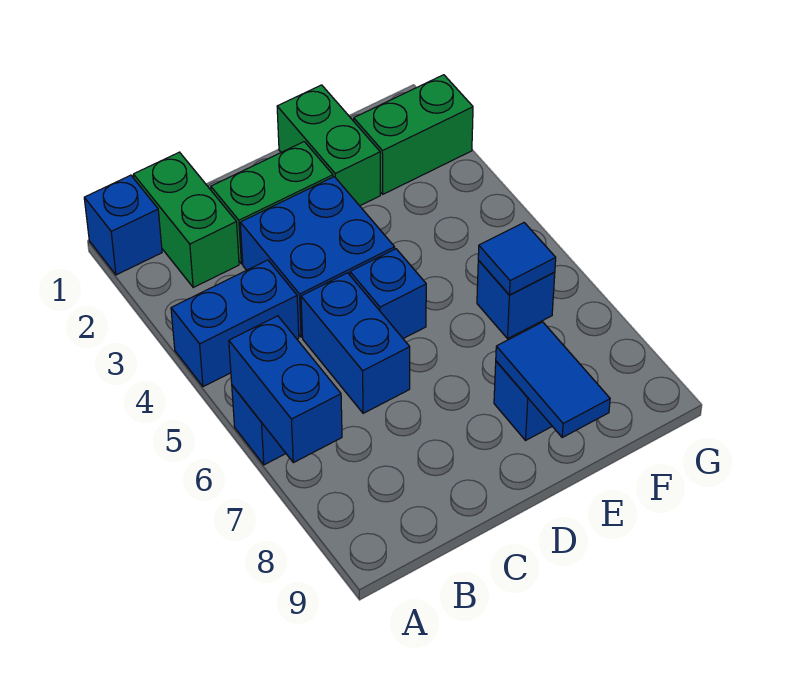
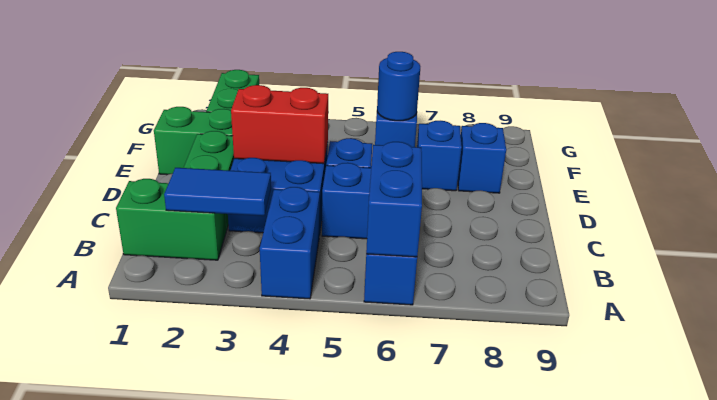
blue brick A1 level 1 -> blue brick E7 level 1
blue brick A6:A7 level 2 -> blue brick A6:B6 level 2
none -> red brick D3:D4 level 2
blue tile E8:E9 level 2 -> blue tile B2:B3 level 2
blue tile F6 level 2 -> blue round brick F6 level 2

